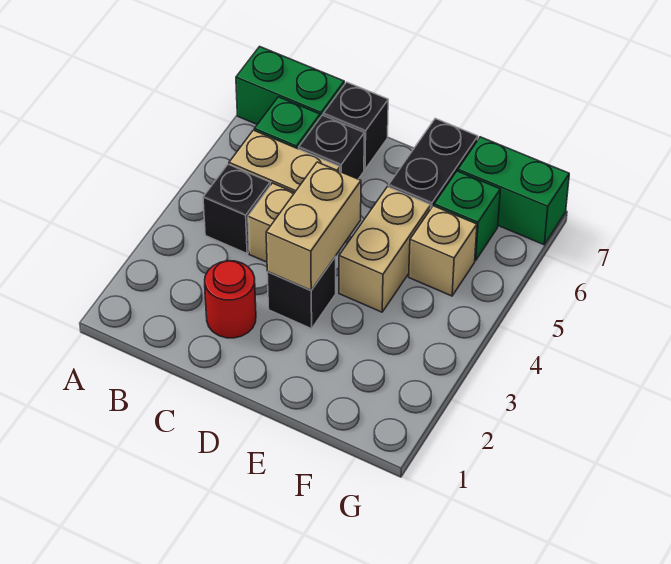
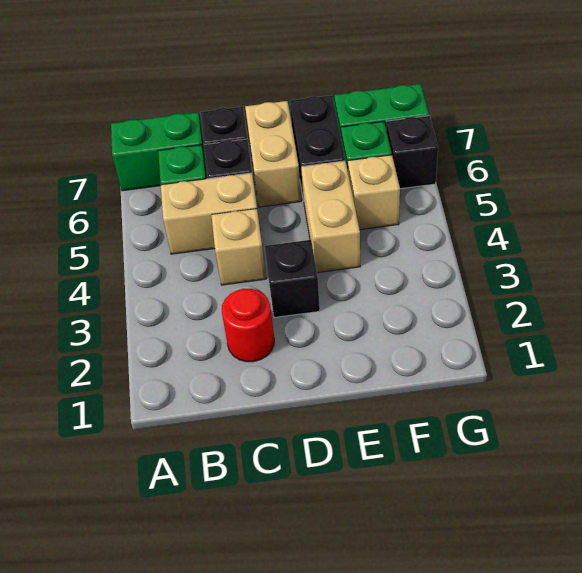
black brick B4 level 1 -> black brick G6 level 1
tan brick D3:D4 level 2 -> tan brick D6:D7 level 1

